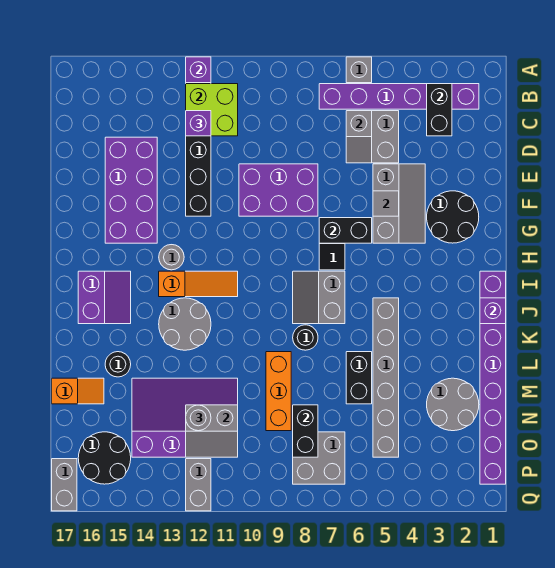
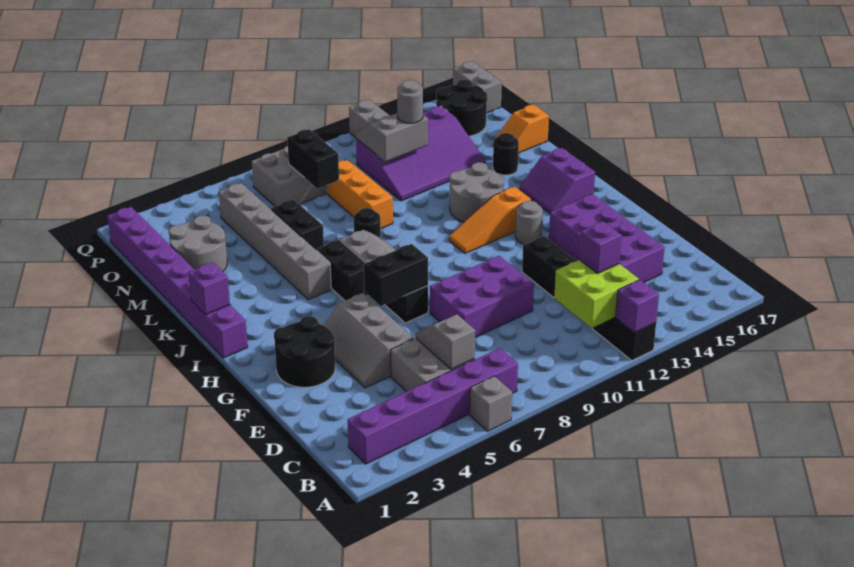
black brick B3:C3 level 2 -> black brick I6:J6 level 1
grey tile F5 level 2 -> none

